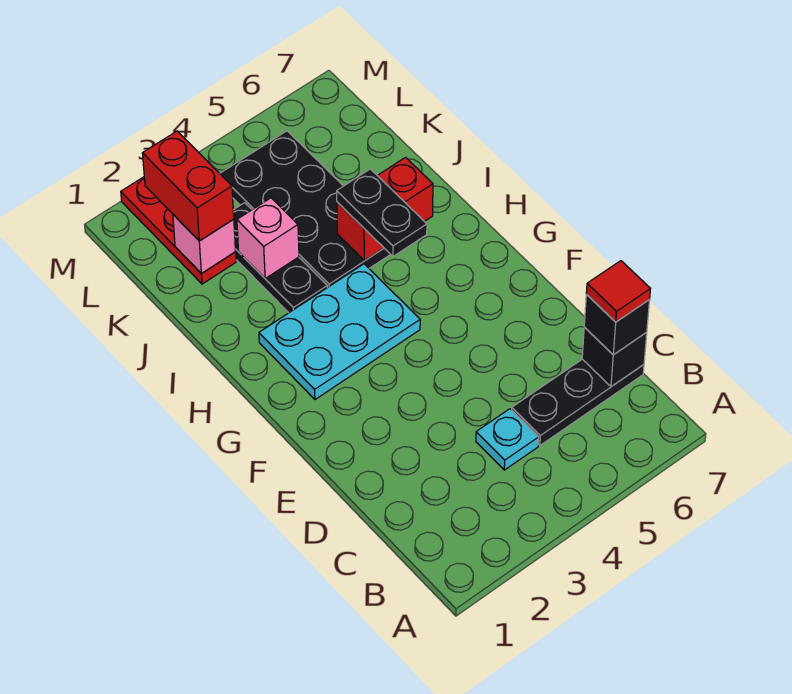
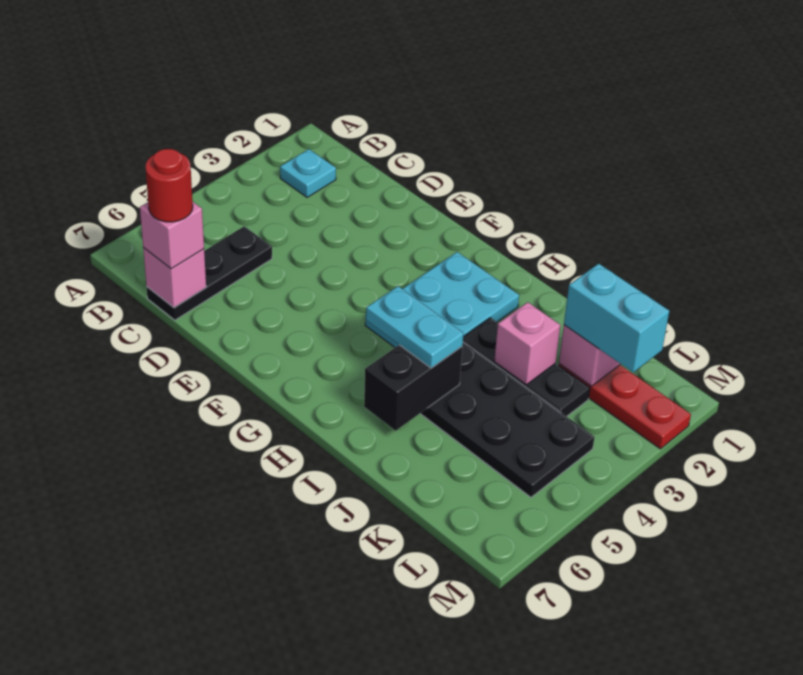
cyan plate C4 level 1 -> cyan plate B2 level 1
black brick C7 level 2 -> pink brick C7 level 2
black brick C7 level 3 -> pink brick C7 level 3
red tile C7 level 4 -> red round brick C7 level 4
black plate H5:I5 level 3 -> cyan plate H5:I5 level 3
red brick I5:I6 level 2 -> black brick I5:I6 level 2
red brick K2:L2 level 3 -> cyan brick K2:L2 level 3

